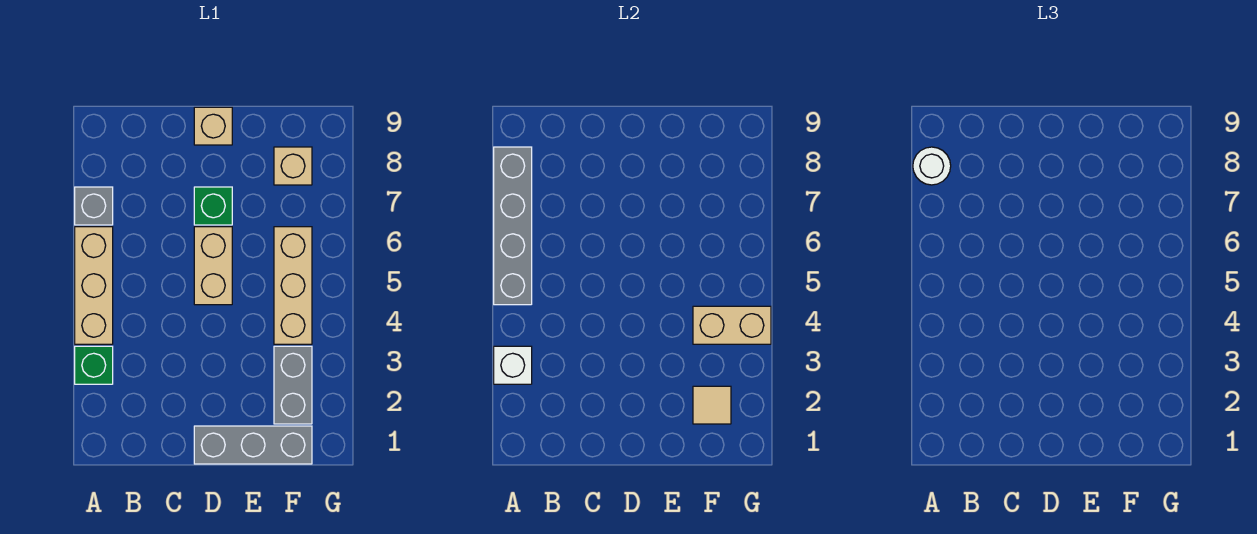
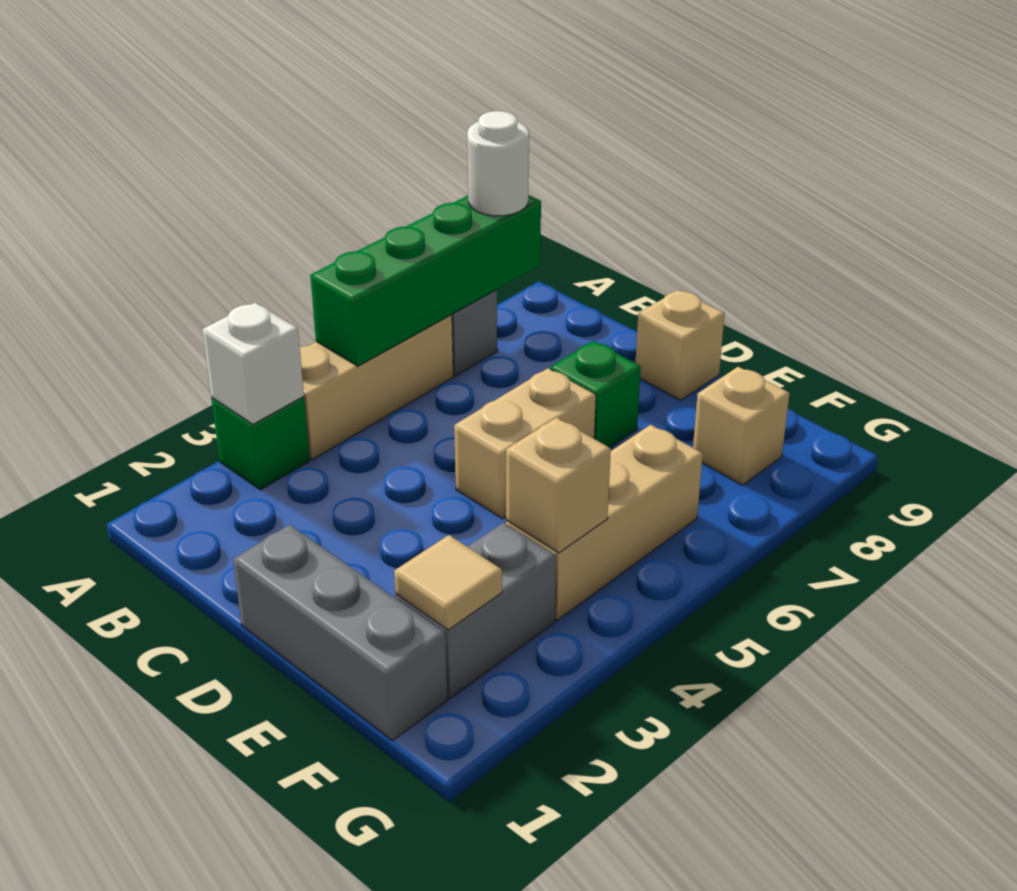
grey brick A5:A8 level 2 -> green brick A5:A8 level 2
tan brick F4:G4 level 2 -> tan brick F4 level 2

